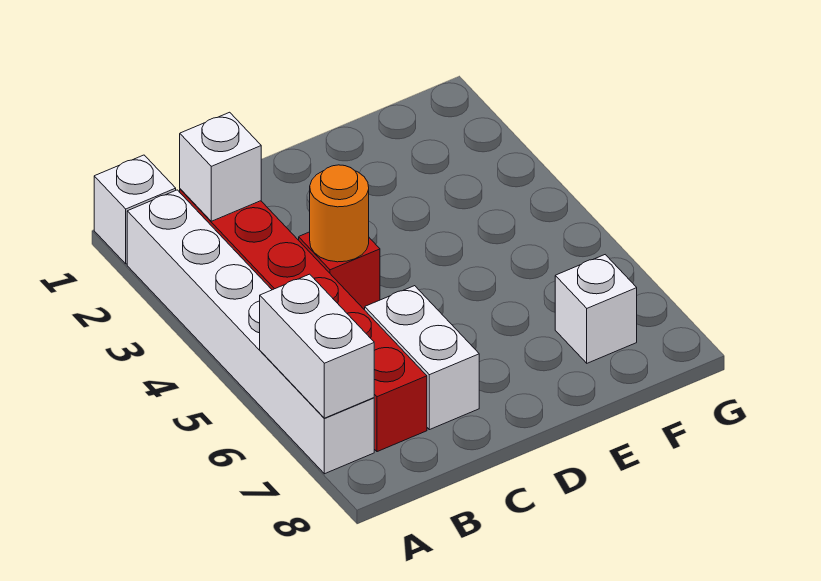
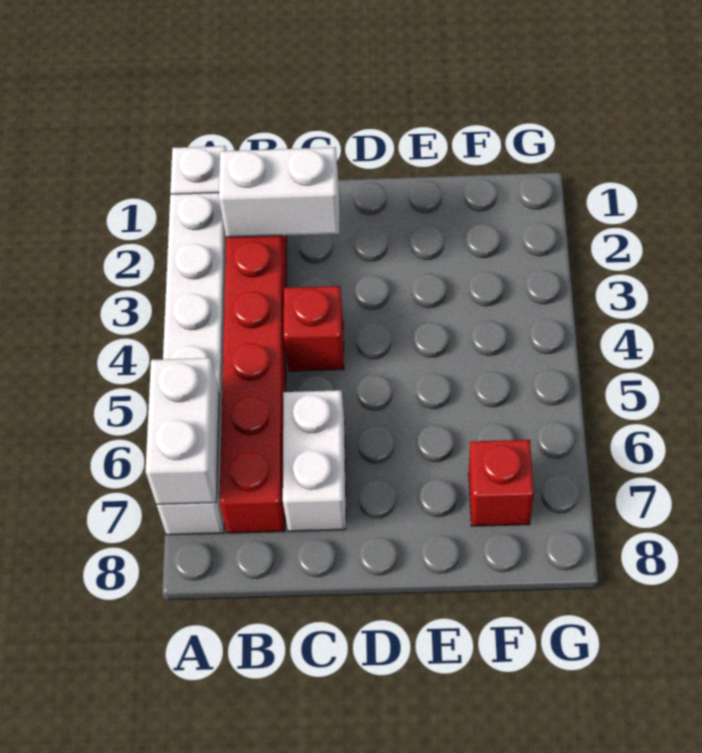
white brick B2 level 2 -> white brick B2:C2 level 2
orange round brick C4 level 2 -> none
white brick F7 level 1 -> red brick F7 level 1

